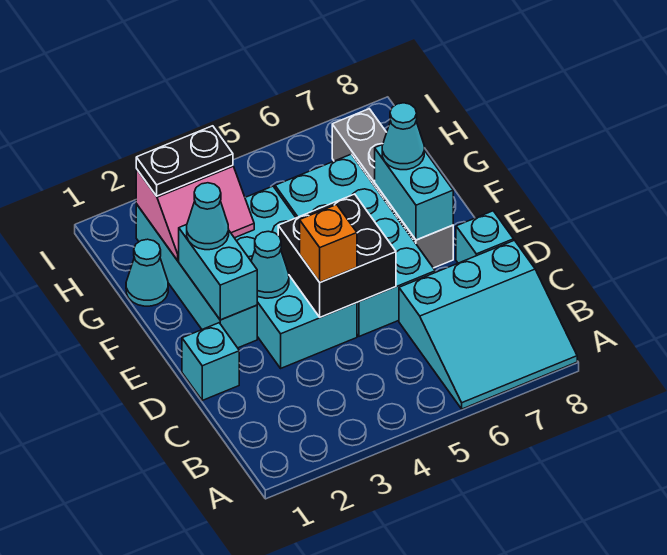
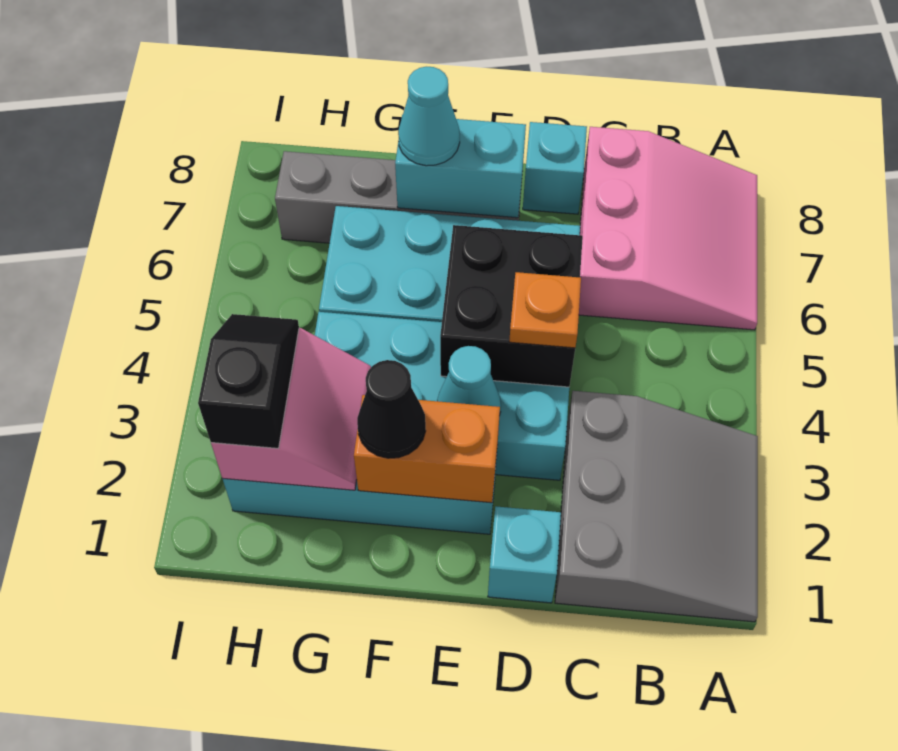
none -> grey slope A1:C3 level 1 top C
cyan slope A6:C8 level 1 top C -> pink slope A6:C8 level 1 top C
orange brick D4 level 3 -> orange plate D4 level 3
cyan brick E2:F2 level 2 -> orange brick E2:F2 level 2
cyan cone F2 level 3 -> black cone F2 level 3
cyan cone G1 level 1 -> none
black plate H2:H3 level 3 -> black slope H2:H3 level 3 top 2

